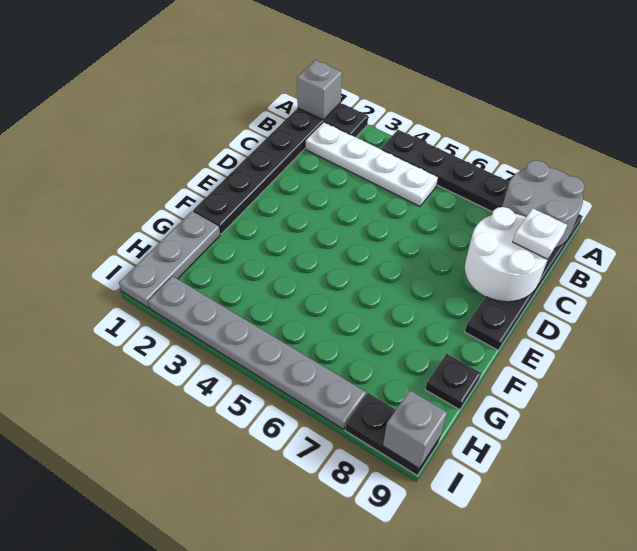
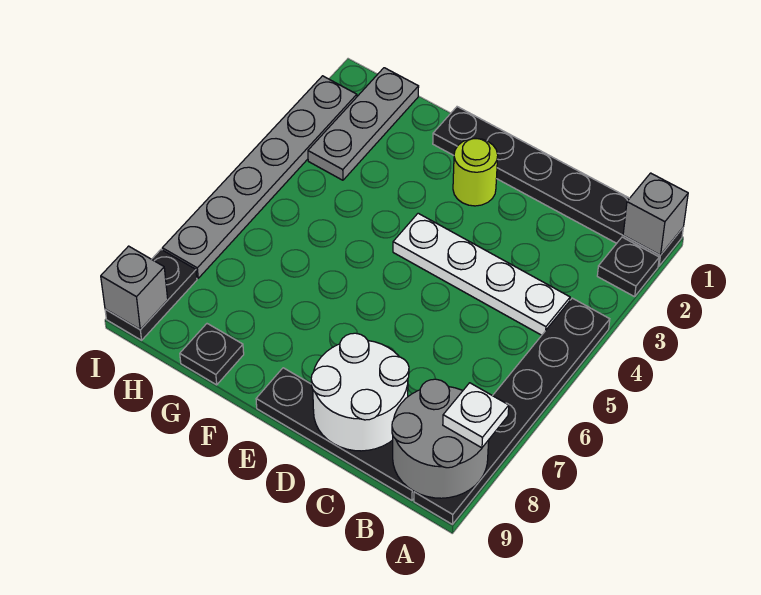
white plate B2:B5 level 1 -> white plate B4:E4 level 1
white plate C9 level 3 -> white plate A8 level 3
none -> lime round brick E2 level 1
grey plate G1:I1 level 1 -> grey plate H1:H3 level 1

